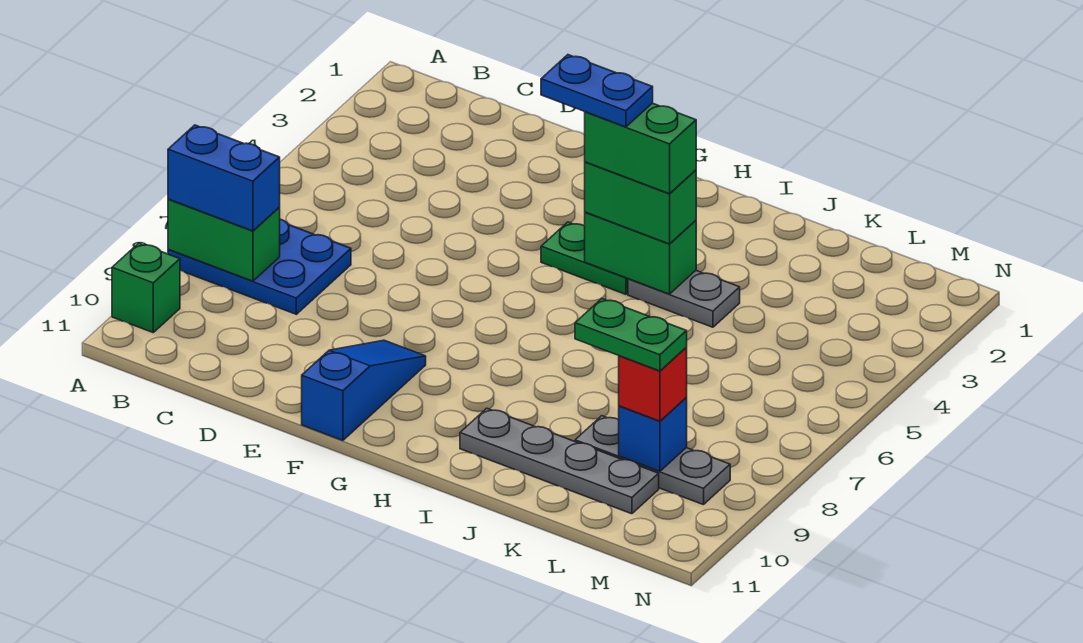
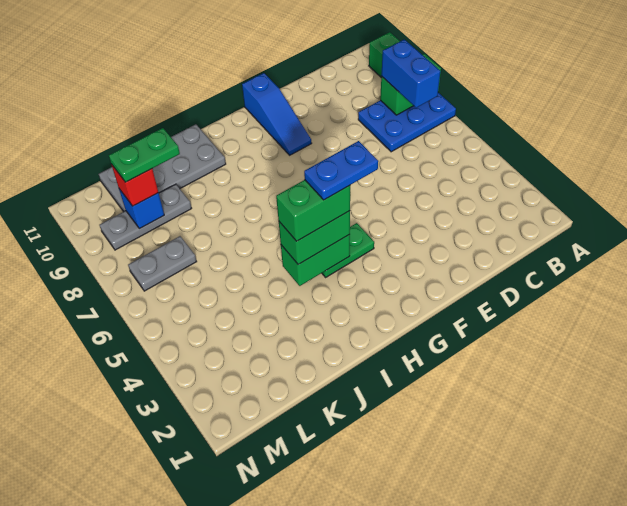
blue brick A8:B8 level 3 -> blue brick B7:B8 level 3
grey plate I4:J4 level 1 -> grey plate L7:M7 level 1
grey plate I10:L10 level 1 -> grey plate I10:L11 level 1

